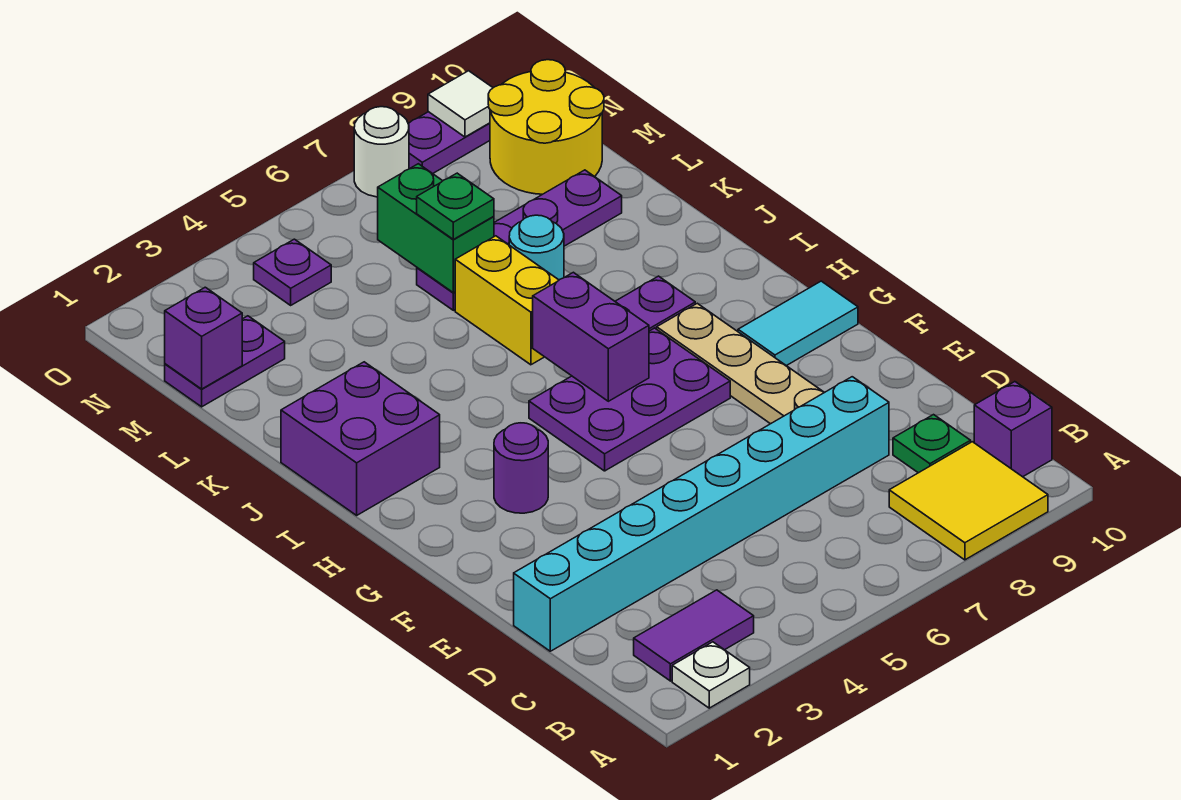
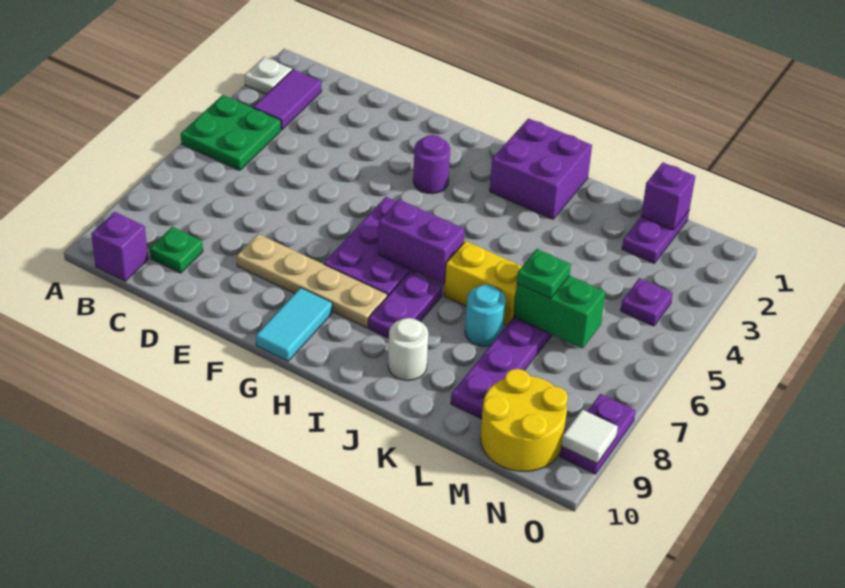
none -> green plate A4:B5 level 1
yellow tile A8:B9 level 1 -> none
cyan brick D1:D8 level 1 -> none
white round brick O7 level 1 -> white round brick J9 level 1

